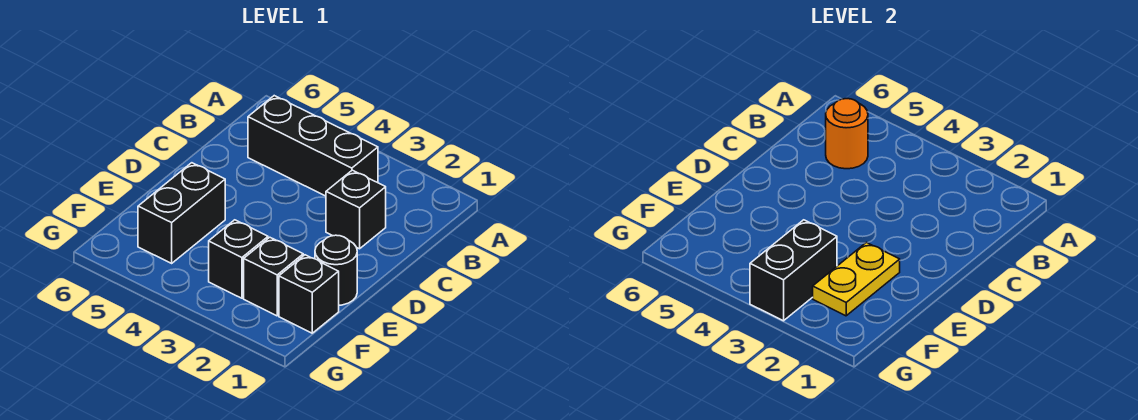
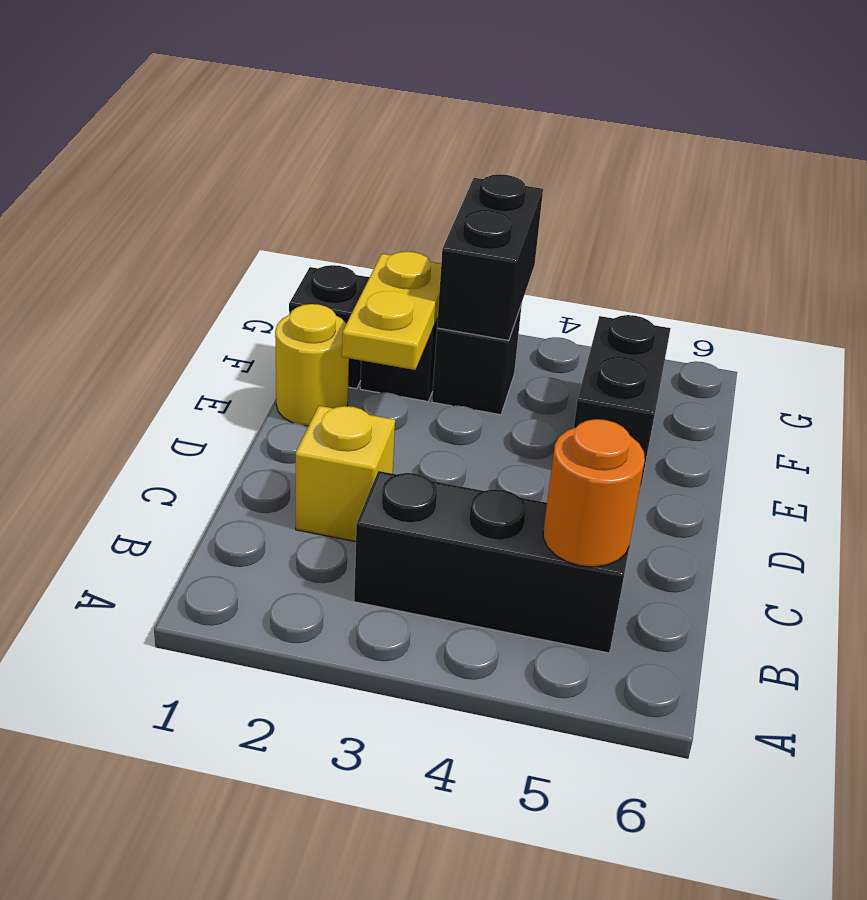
black brick C2 level 1 -> yellow brick C2 level 1
black round brick E1 level 1 -> yellow round brick E1 level 1

